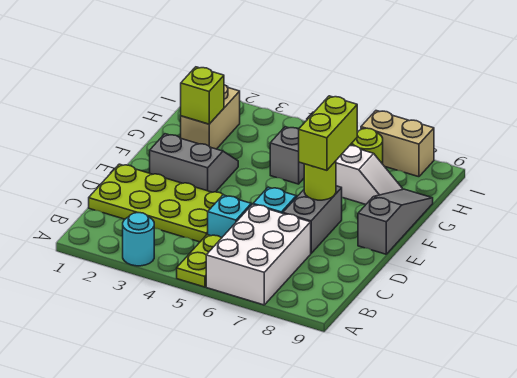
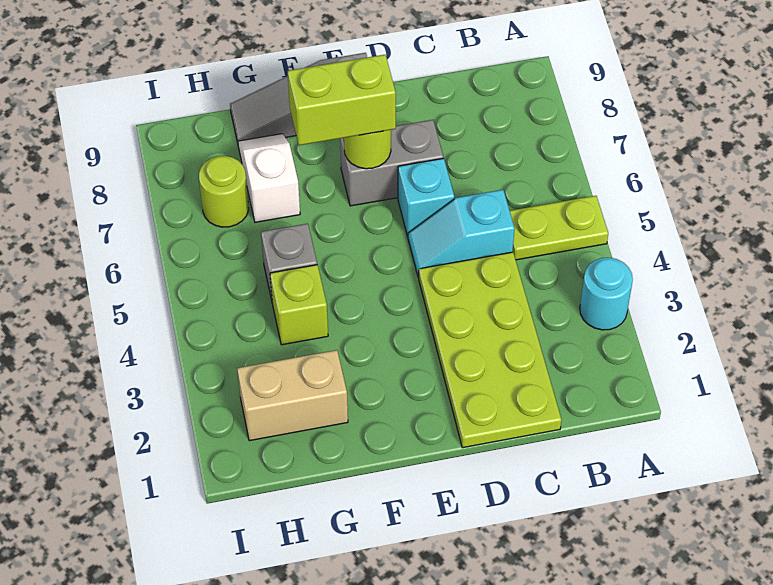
white brick A6:C7 level 1 -> none
grey slope E2:F3 level 1 top E -> none
lime brick G2 level 2 -> lime brick G4 level 1
tan brick I7:I8 level 1 -> none

